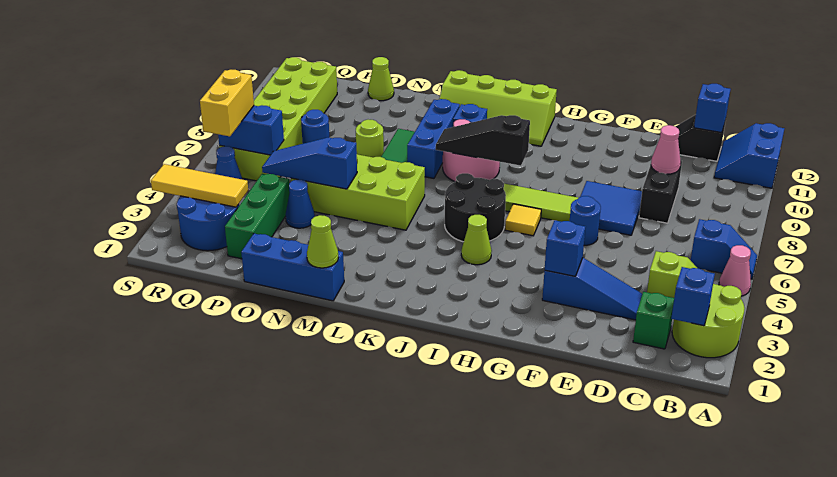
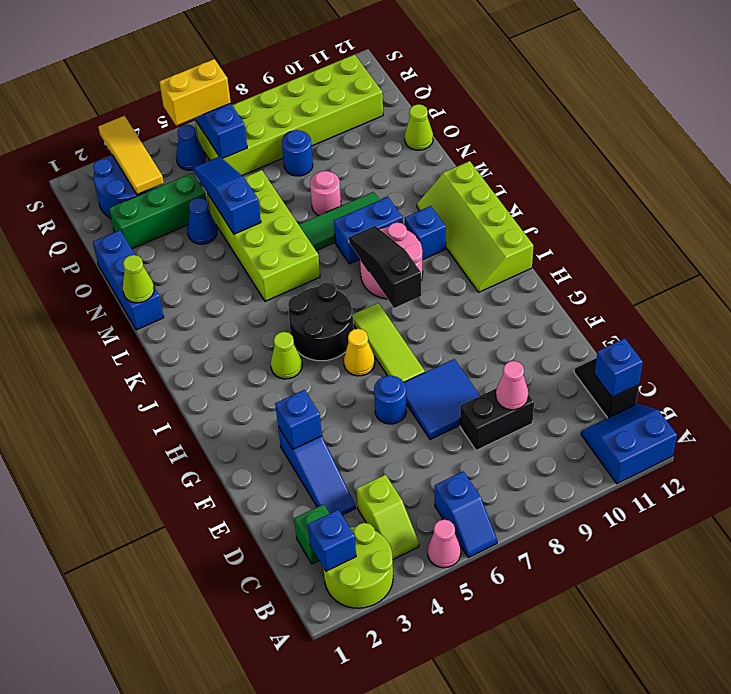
yellow tile H6 level 1 -> yellow cone H6 level 1
blue brick L8:L10 level 1 -> blue brick L8:L9 level 1
lime round brick N8 level 1 -> pink round brick N8 level 1

